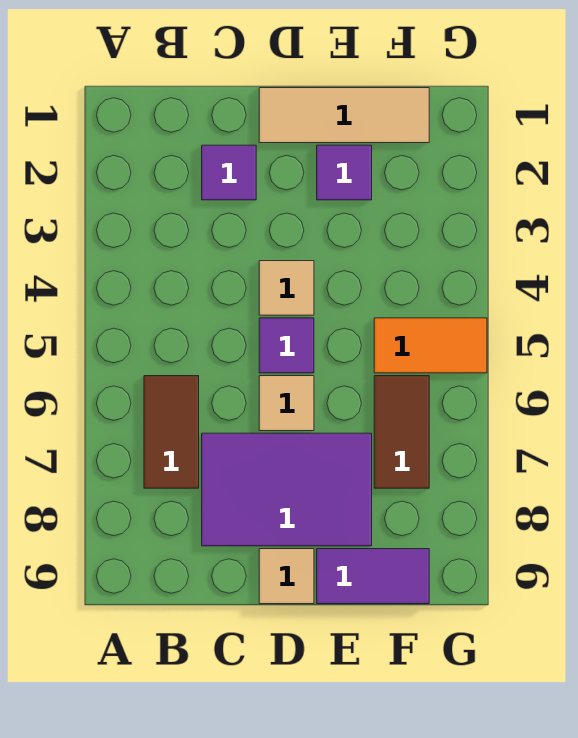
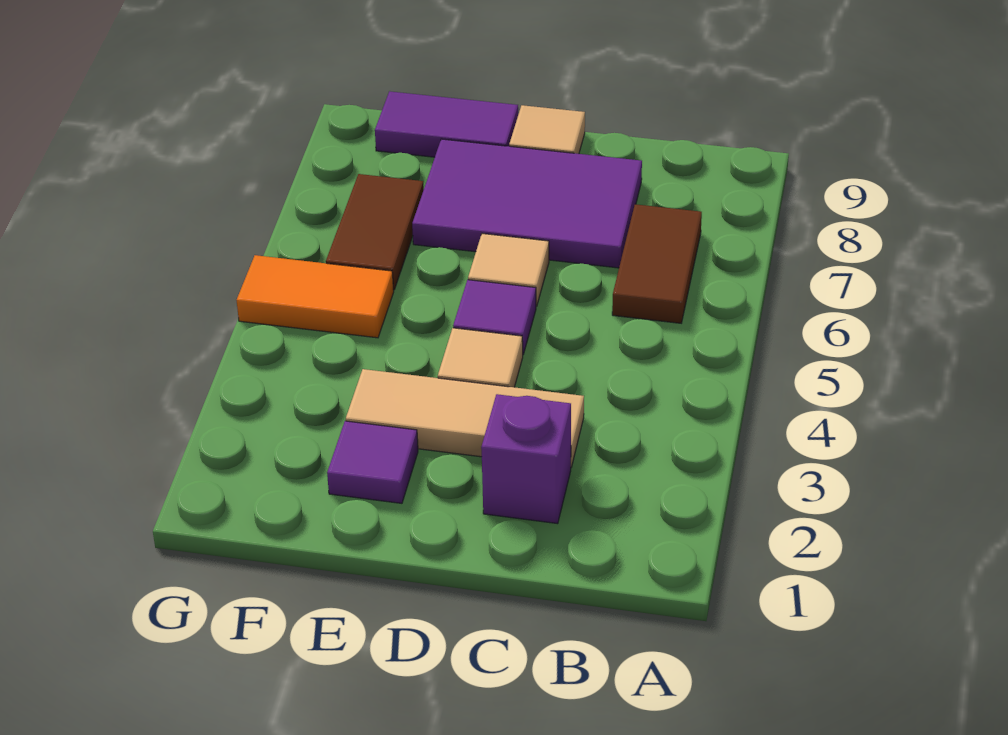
purple tile C2 level 1 -> purple brick C2 level 1
tan tile D1:F1 level 1 -> tan tile C3:E3 level 1

